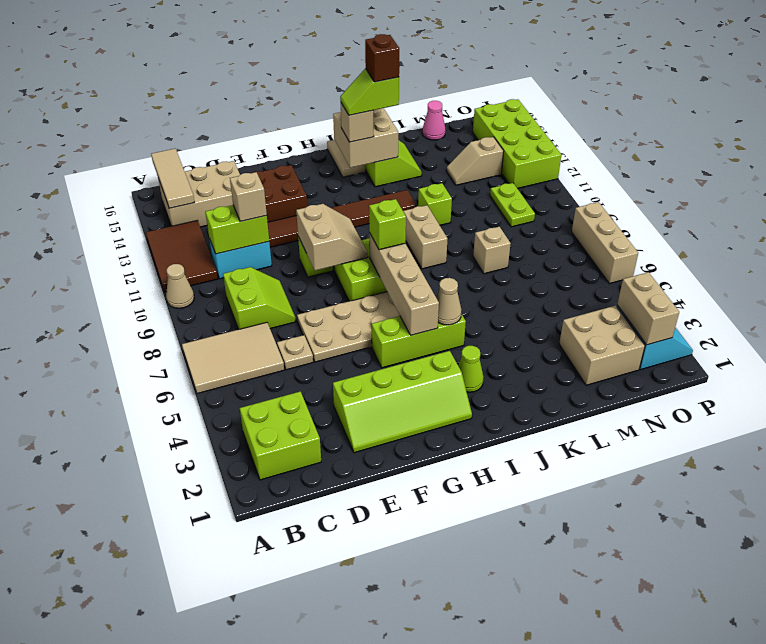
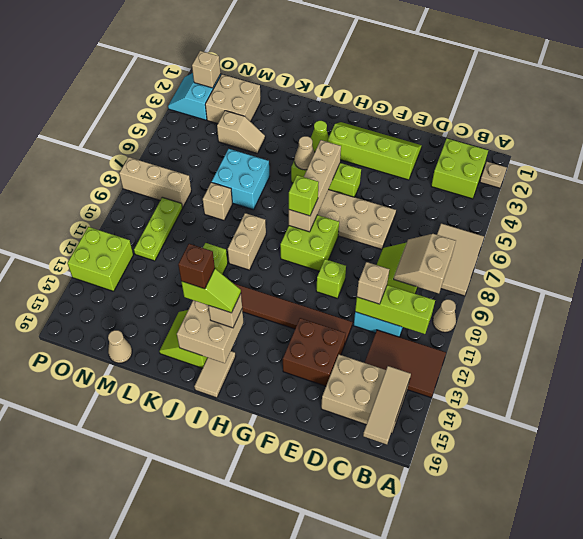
tan tile A6:C7 level 1 -> tan tile A6:B8 level 1
brown tile A11:B13 level 1 -> brown tile A12:C13 level 1
lime brick C11:D11 level 2 -> lime brick B11:D11 level 2
tan plate D6 level 1 -> tan plate A2 level 1
tan slope F9:G10 level 2 top F -> tan slope B8:C9 level 2 top B
none -> cyan brick K6:L7 level 1
tan slope M13:N13 level 1 top N -> tan slope L4:M4 level 1 top M
pink cone M16 level 1 -> tan cone M16 level 1
lime plate N10:N11 level 1 -> lime plate N9:N11 level 1
tan brick O2:O3 level 2 -> tan brick O2 level 2
lime brick O12:P15 level 1 -> lime brick O12:P13 level 1
tan brick P6:P8 level 1 -> tan brick N8:P8 level 1

